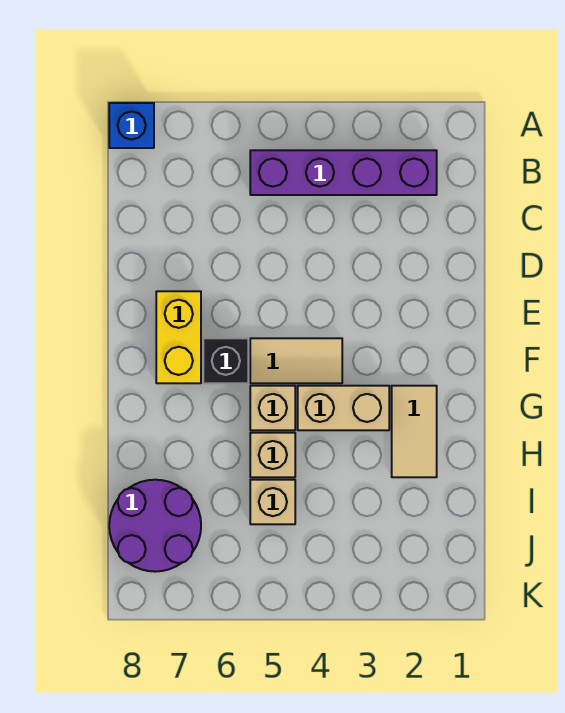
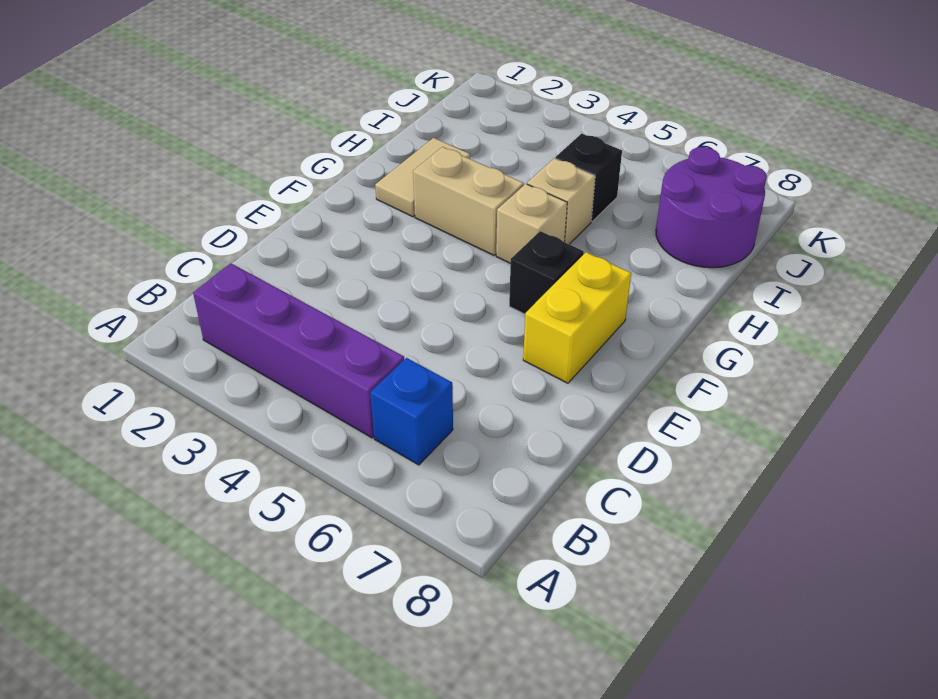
blue brick A8 level 1 -> blue brick B6 level 1
tan tile F4:F5 level 1 -> none
tan brick I5 level 1 -> black brick I5 level 1

